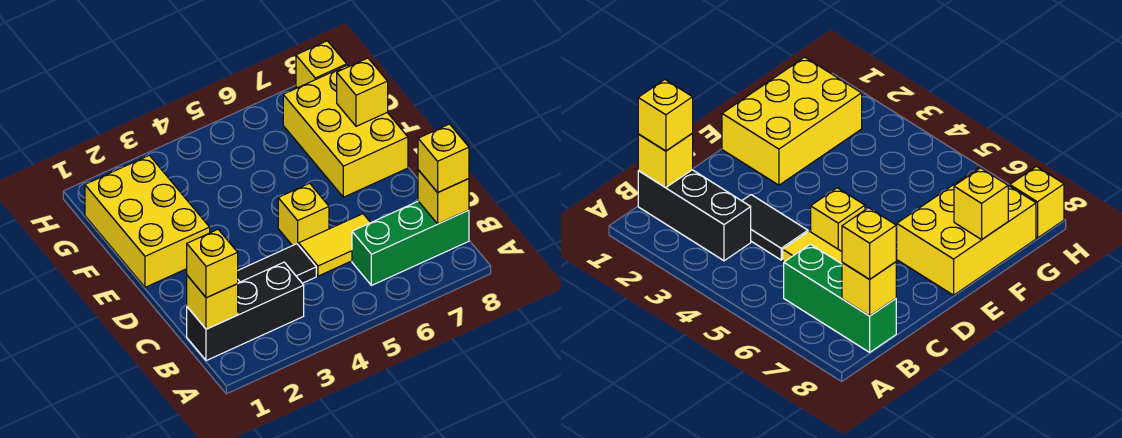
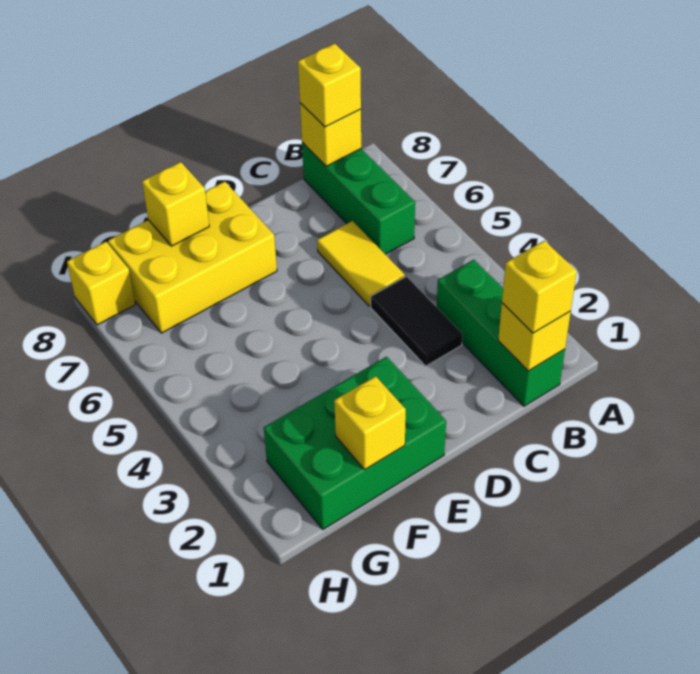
black brick B1:B3 level 1 -> green brick B1:B3 level 1
yellow brick D5 level 1 -> yellow brick F1 level 2
yellow brick E1:G2 level 1 -> green brick E1:G2 level 1

